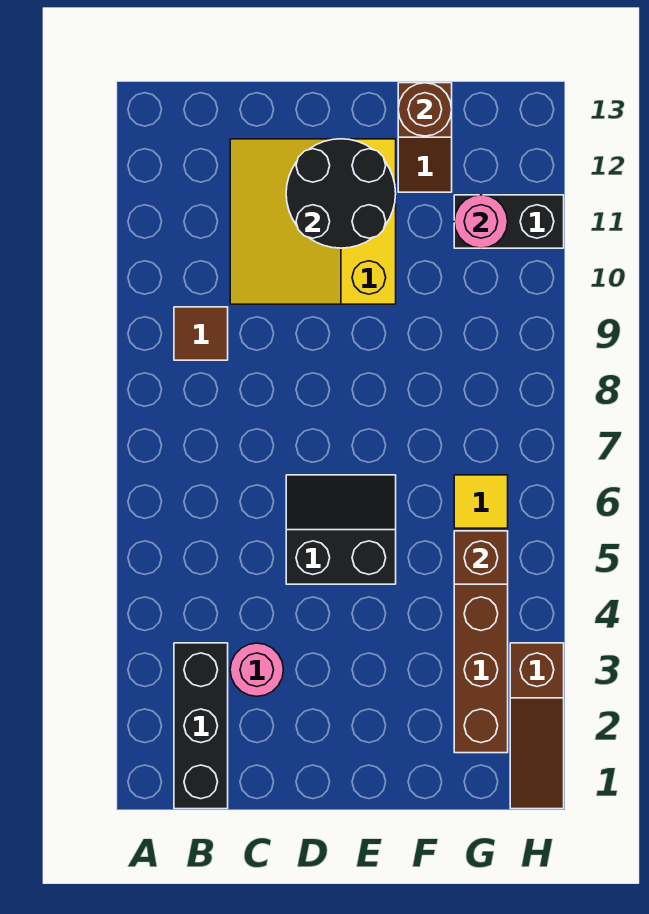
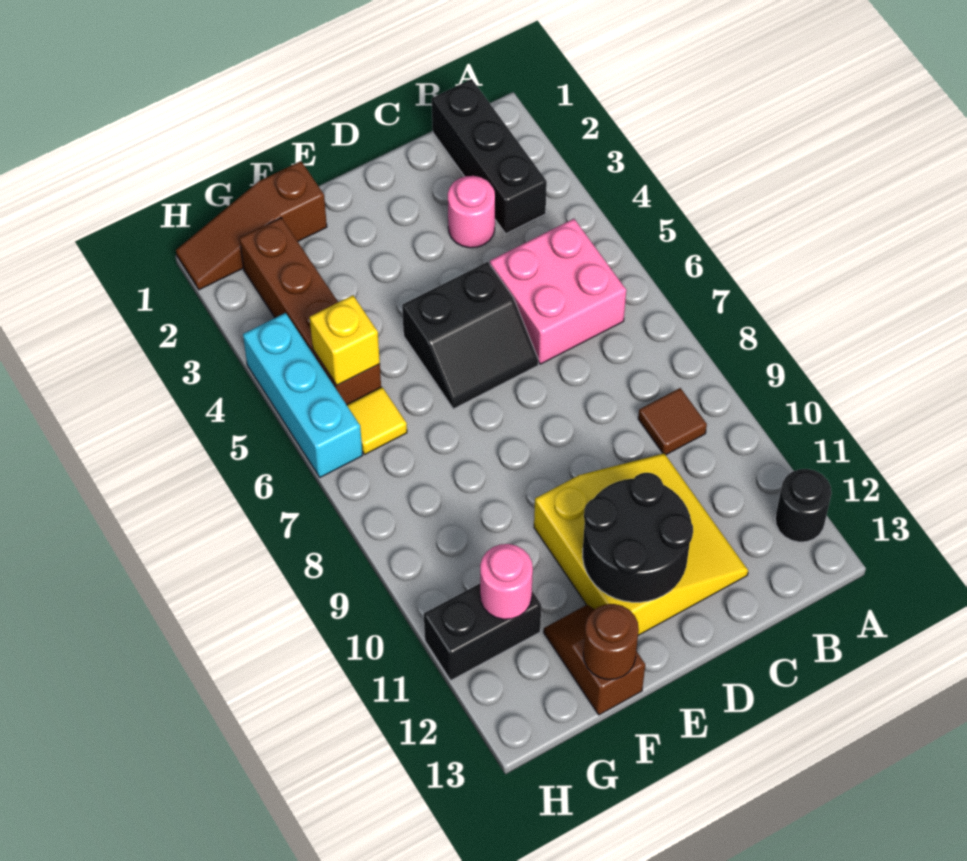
none -> black round brick A12 level 1
none -> pink brick B5:C6 level 1
brown brick G5 level 2 -> yellow brick G5 level 2
brown slope H1:H3 level 1 top 3 -> brown slope F1:H1 level 1 top F
none -> cyan brick H4:H6 level 1

